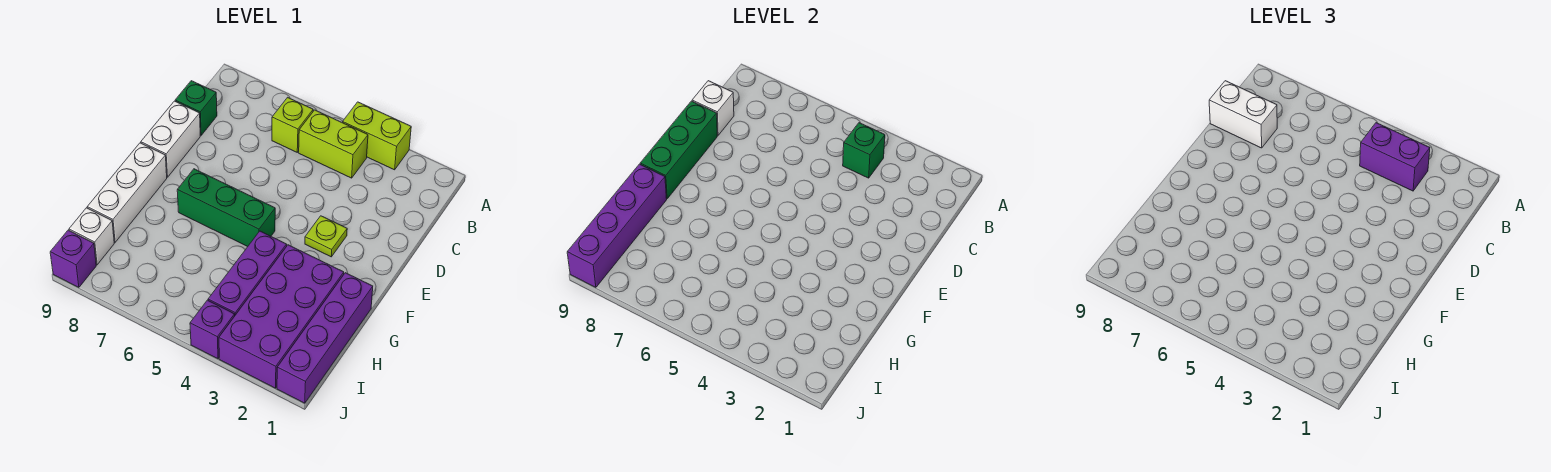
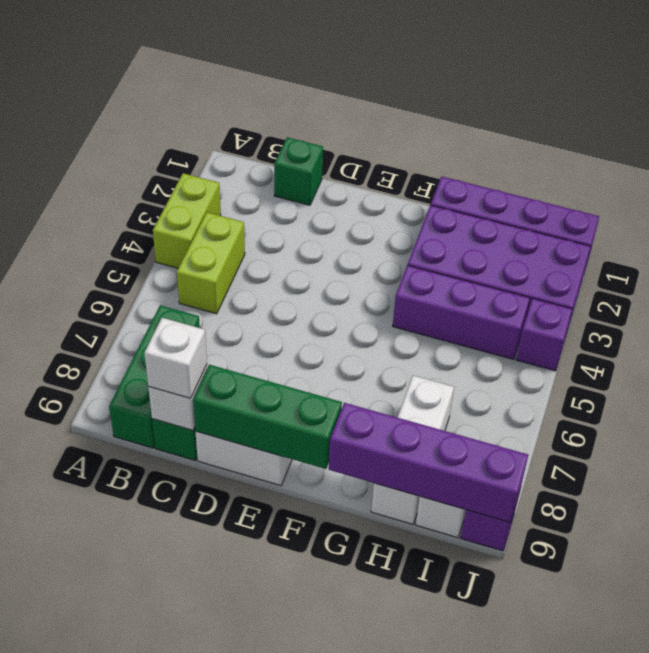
purple brick B3:B4 level 3 -> none
green brick B4 level 2 -> green brick C1 level 1
lime brick B6 level 1 -> none
white brick C8:C9 level 3 -> white brick C9 level 3
lime plate E3 level 1 -> none
green brick F5:F7 level 1 -> green brick B7:B9 level 1
white brick F9:H9 level 1 -> white brick H7:H9 level 1

